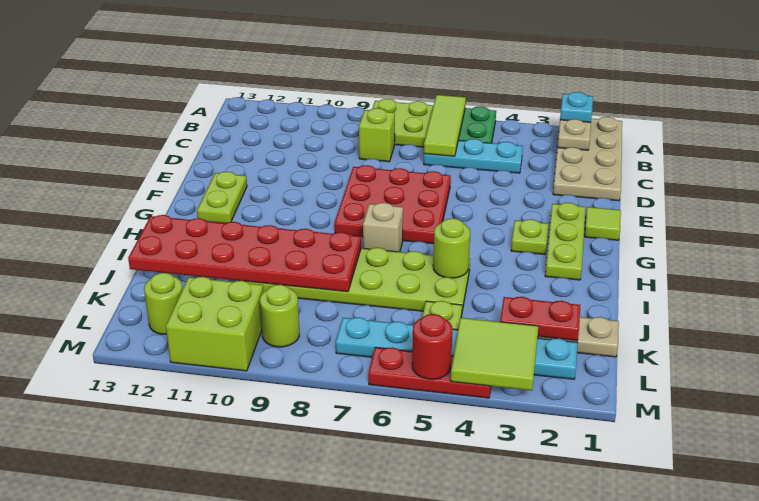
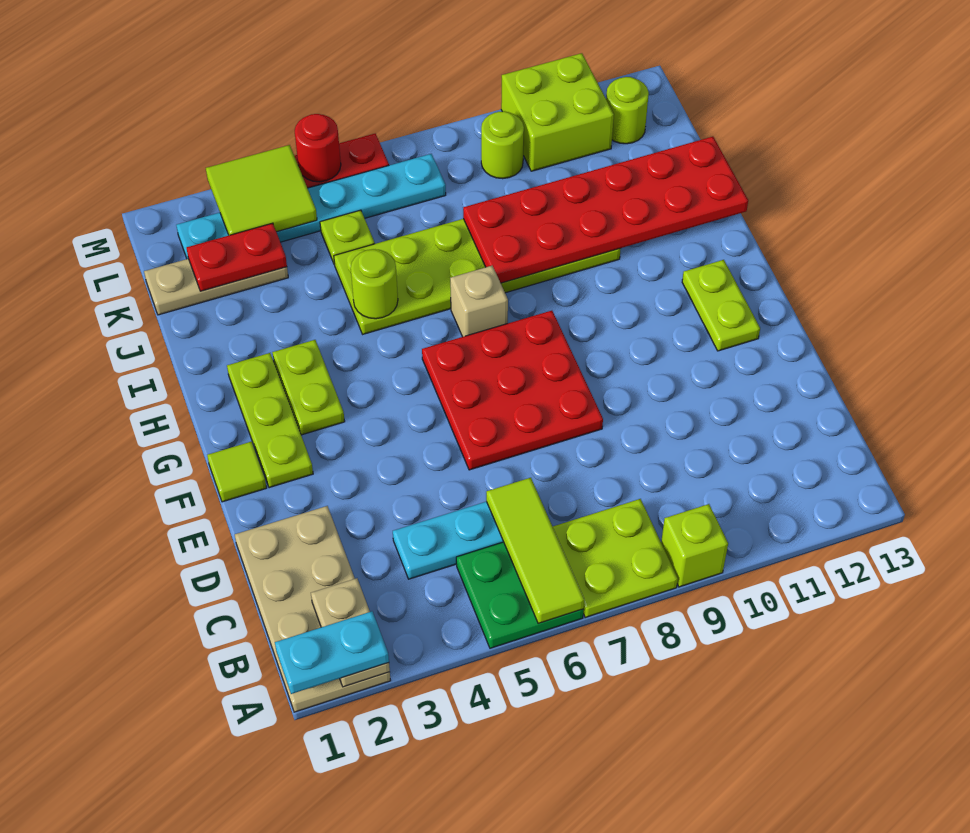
cyan plate A2 level 3 -> cyan plate A1:A2 level 3
lime brick C8 level 1 -> lime brick A9 level 1
lime plate G3 level 1 -> lime plate G3:H3 level 1

